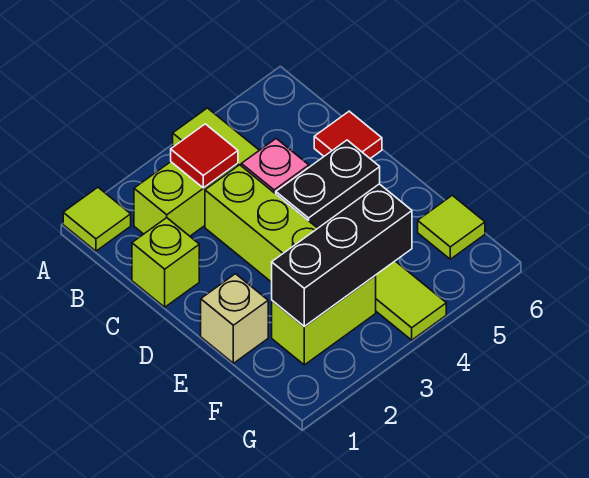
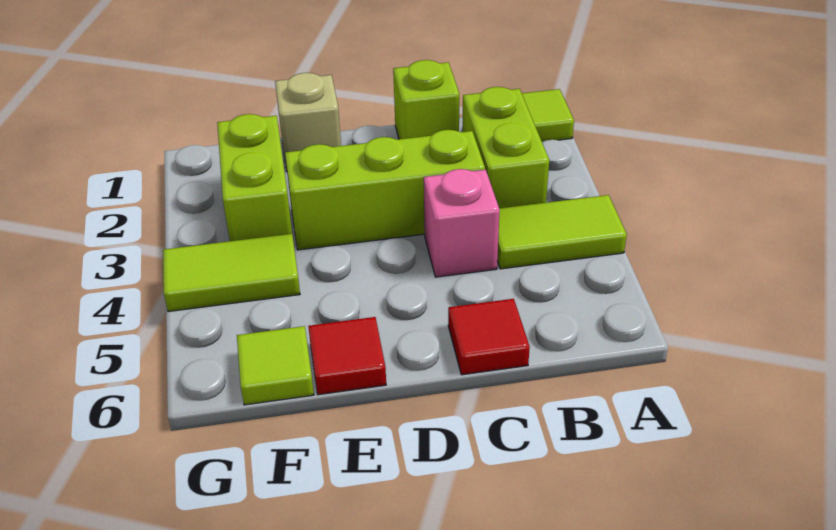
red tile B3 level 2 -> red tile E6 level 1
black brick D4:D5 level 1 -> none
black brick F2:F4 level 2 -> none

